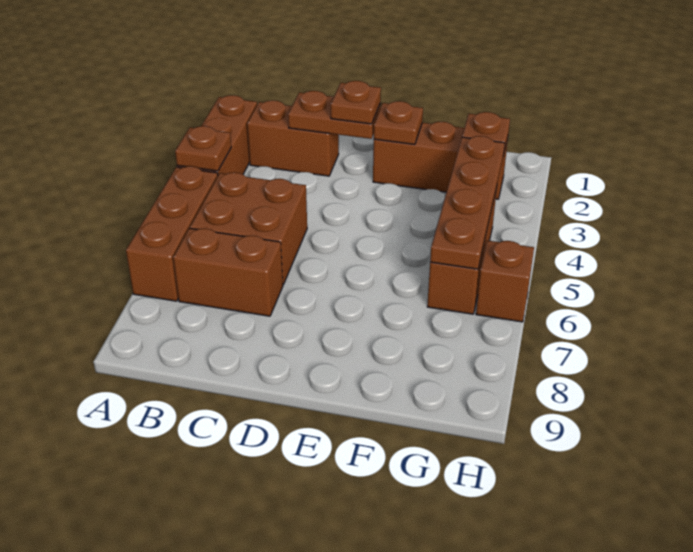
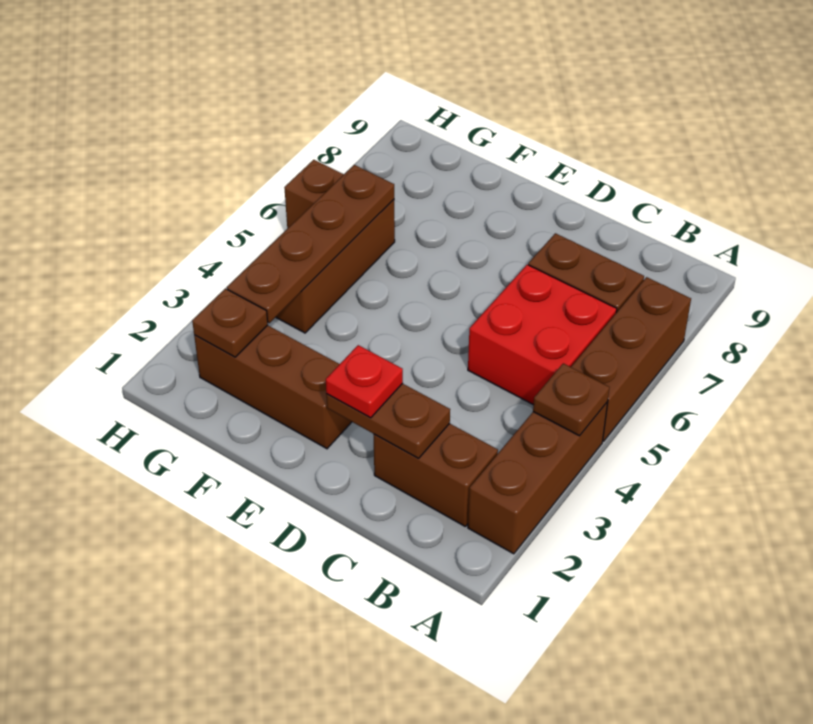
brown brick B5:C6 level 1 -> red brick B5:C6 level 1
brown plate D2 level 3 -> red plate D2 level 3
brown plate E2 level 2 -> none

